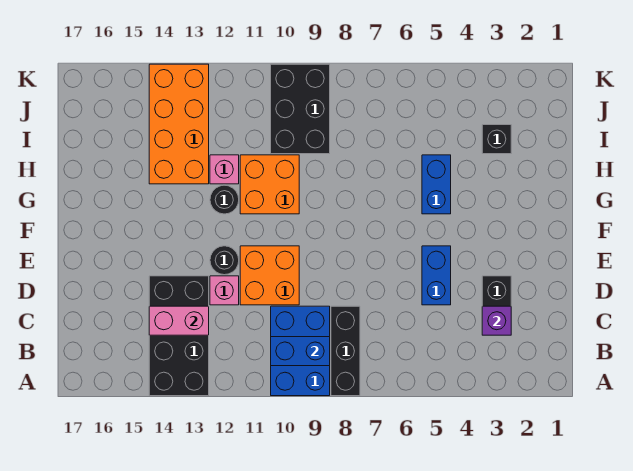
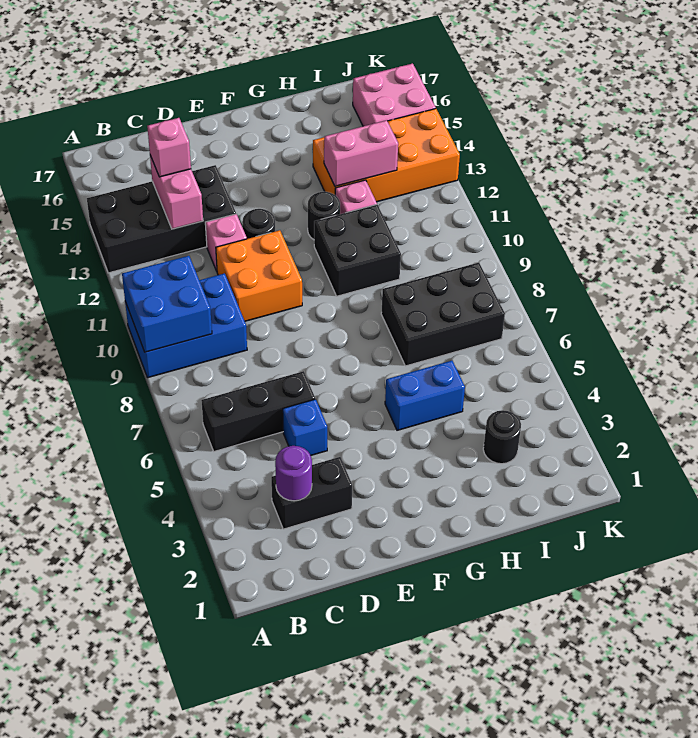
black brick A8:C8 level 1 -> black brick B6:D6 level 1
blue brick B9:B10 level 2 -> blue brick A9:B10 level 2
purple brick C3 level 2 -> purple round brick C3 level 2
none -> pink brick C14 level 3
blue brick D5:E5 level 1 -> blue brick D5 level 1
orange brick G10:H11 level 1 -> black brick G10:H11 level 1
none -> pink brick H13:I13 level 2
black brick I3 level 1 -> black round brick I3 level 1
black brick I9:K10 level 1 -> black brick H7:J8 level 1
none -> pink brick J15:K16 level 1

